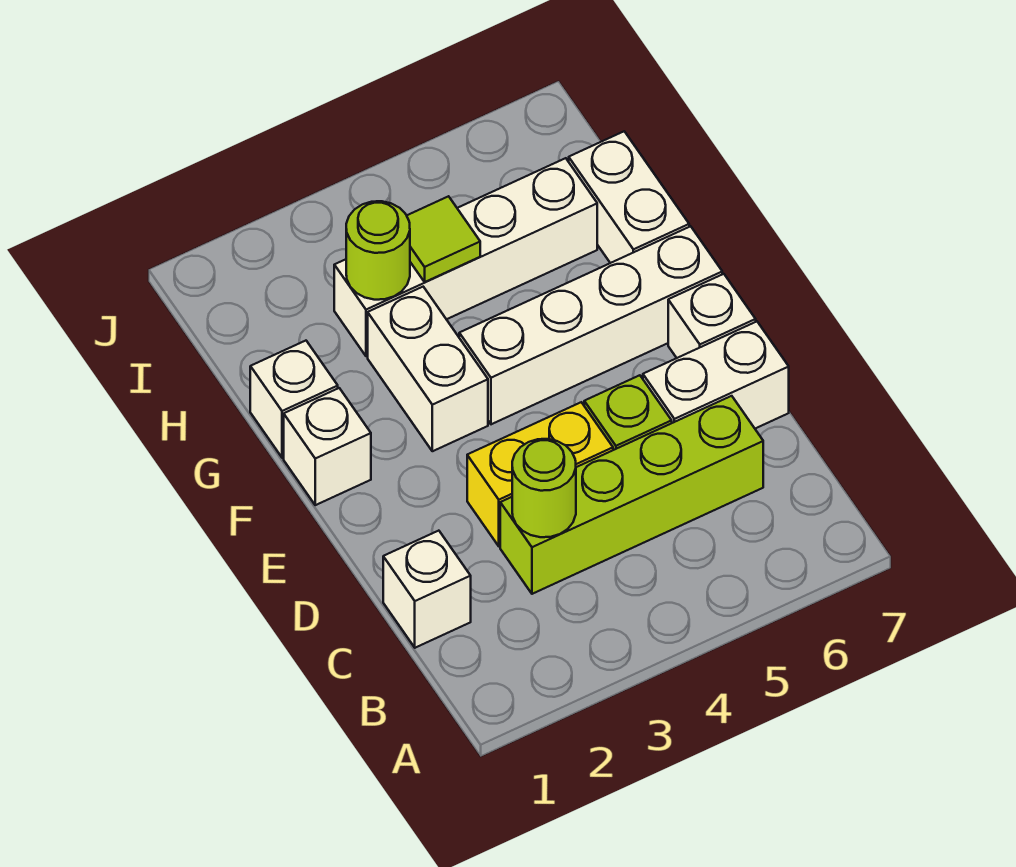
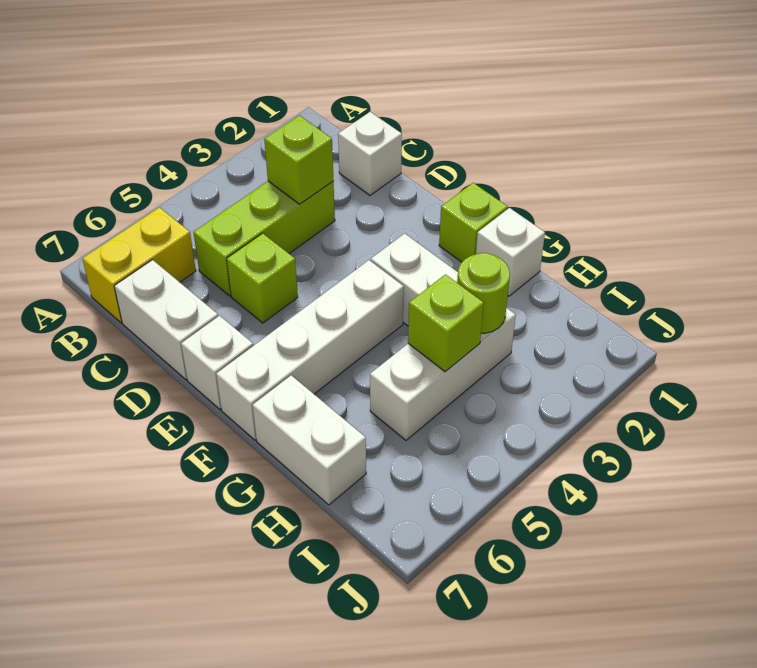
lime brick C3:C6 level 1 -> lime brick C3:C5 level 1
lime round brick C3 level 2 -> lime brick C3 level 2
yellow brick D3:D4 level 1 -> yellow brick B6:B7 level 1
white brick D6:D7 level 1 -> white brick C7:D7 level 1
white brick F1 level 1 -> lime brick F1 level 1
white brick H3:H6 level 1 -> white brick H3:H5 level 1
lime tile H4 level 2 -> lime brick H4 level 2

